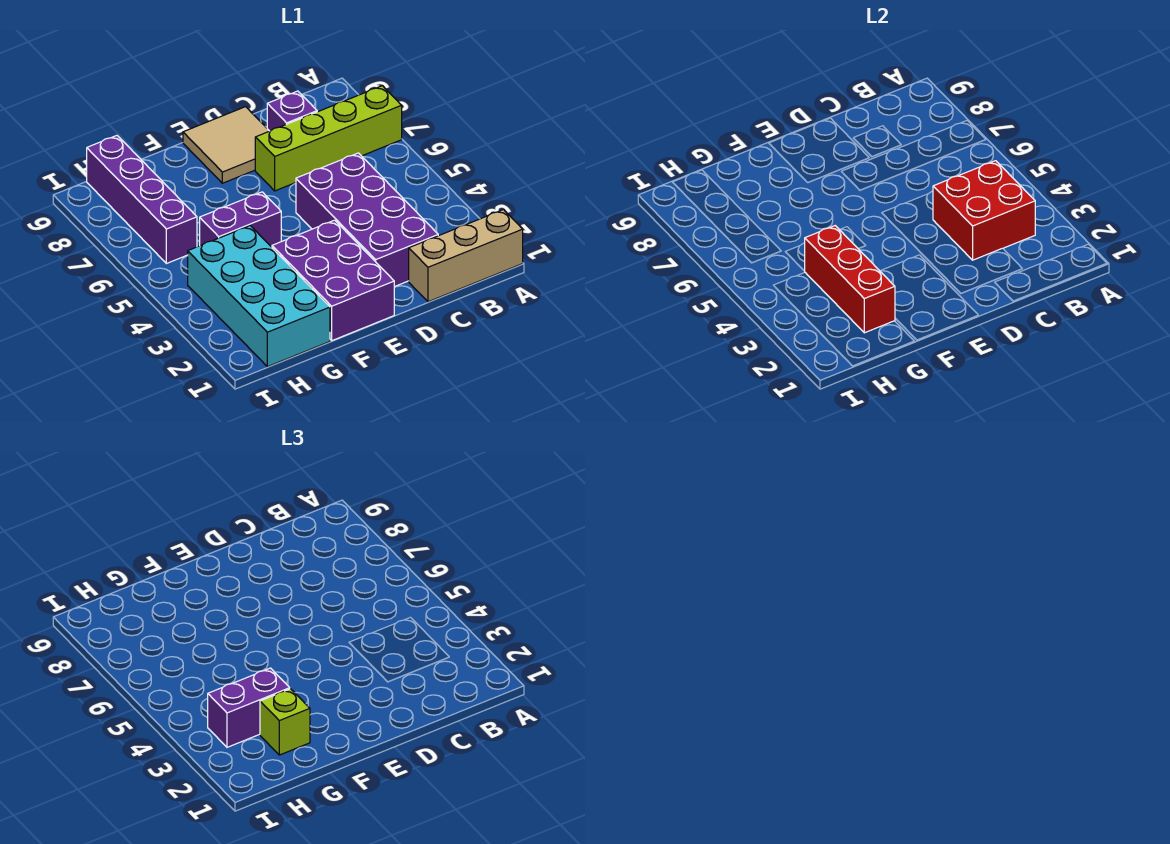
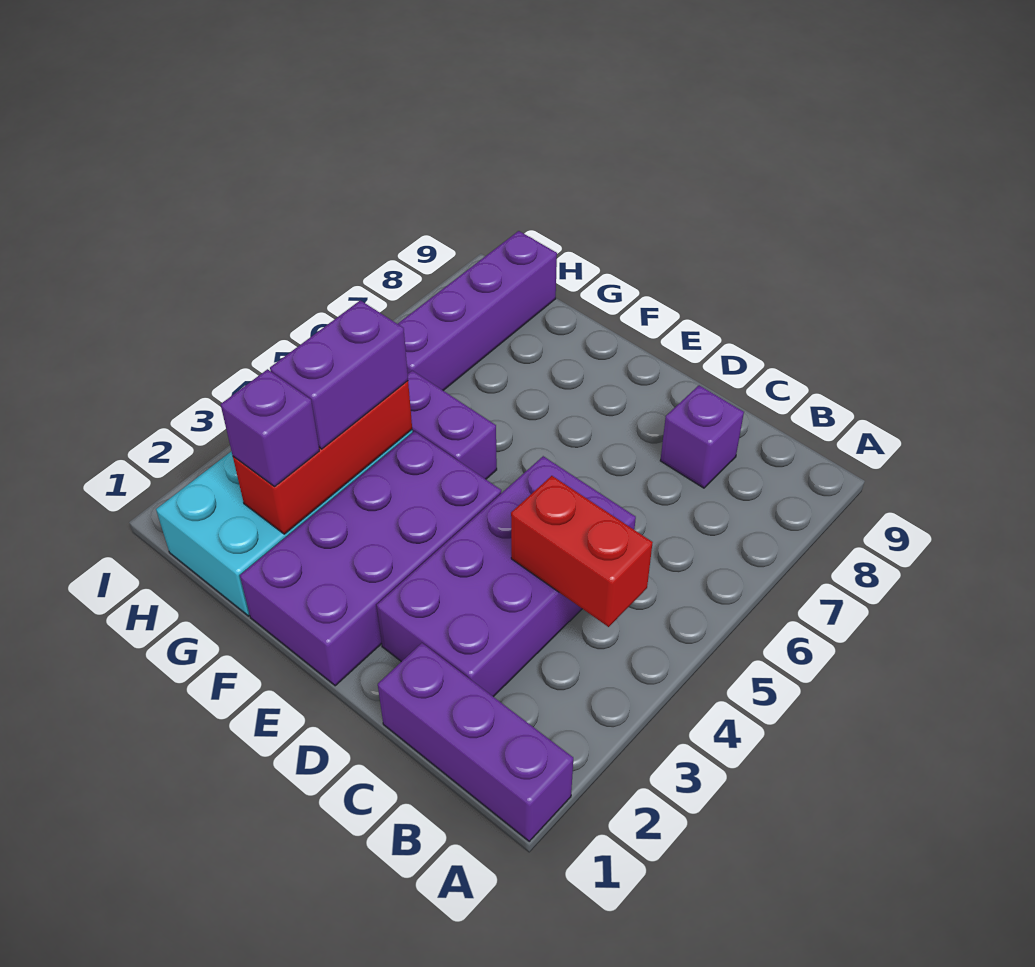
tan brick A1:C1 level 1 -> purple brick A1:C1 level 1
lime brick A7:D7 level 1 -> none
red brick B3:C4 level 2 -> red brick B4:C4 level 2
tan tile D8:E9 level 1 -> none
purple brick E1:F3 level 1 -> purple brick E1:F4 level 1
lime brick G2 level 3 -> purple brick G2 level 3
purple brick G3:H3 level 3 -> purple brick G3:G4 level 3

